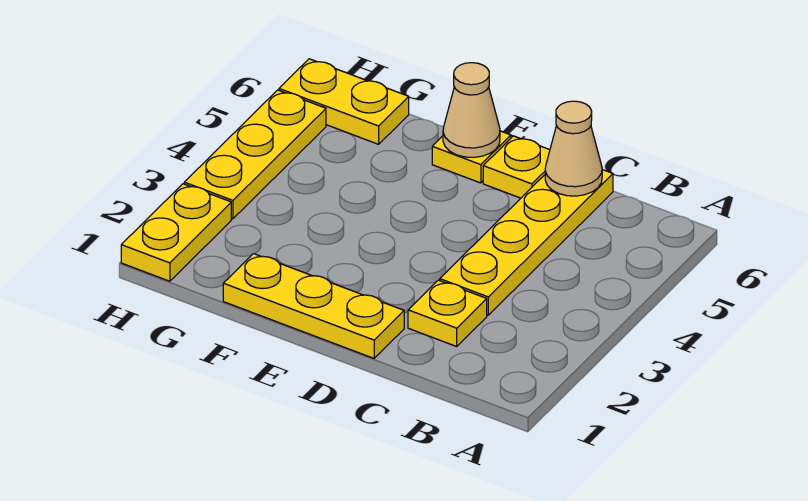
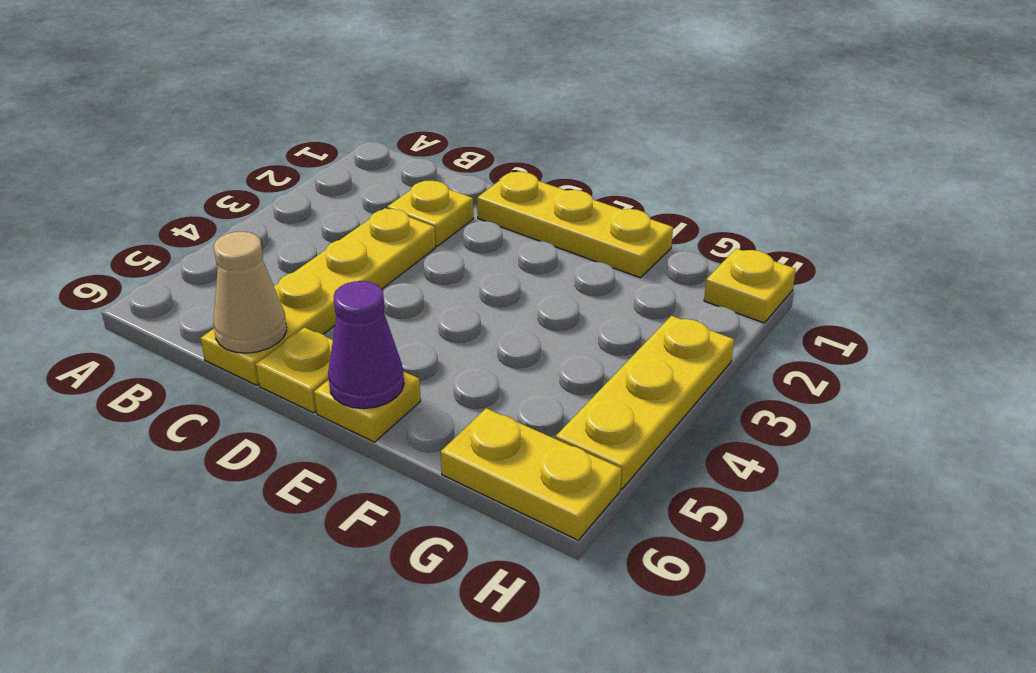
tan cone E6 level 2 -> purple cone E6 level 2
yellow plate H1:H2 level 1 -> yellow plate H1 level 1

